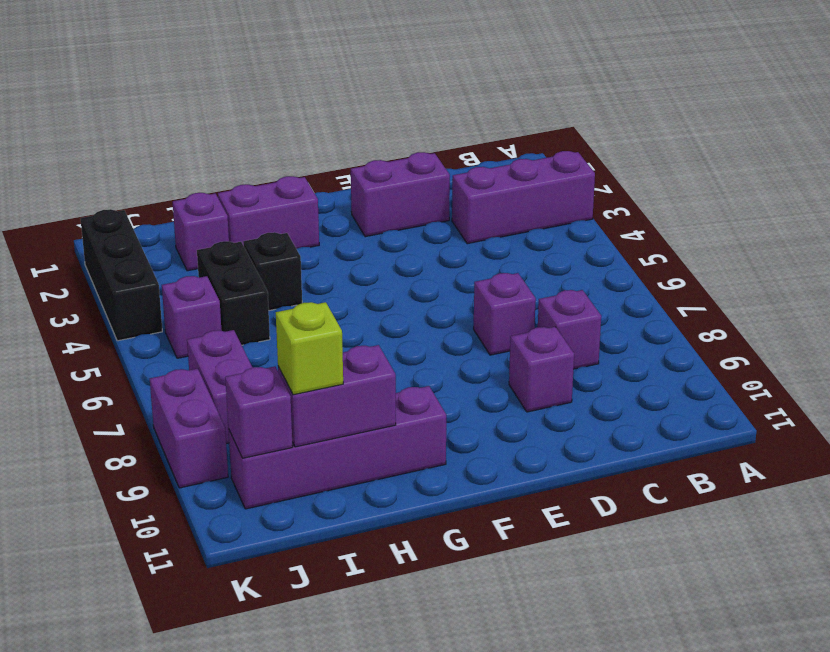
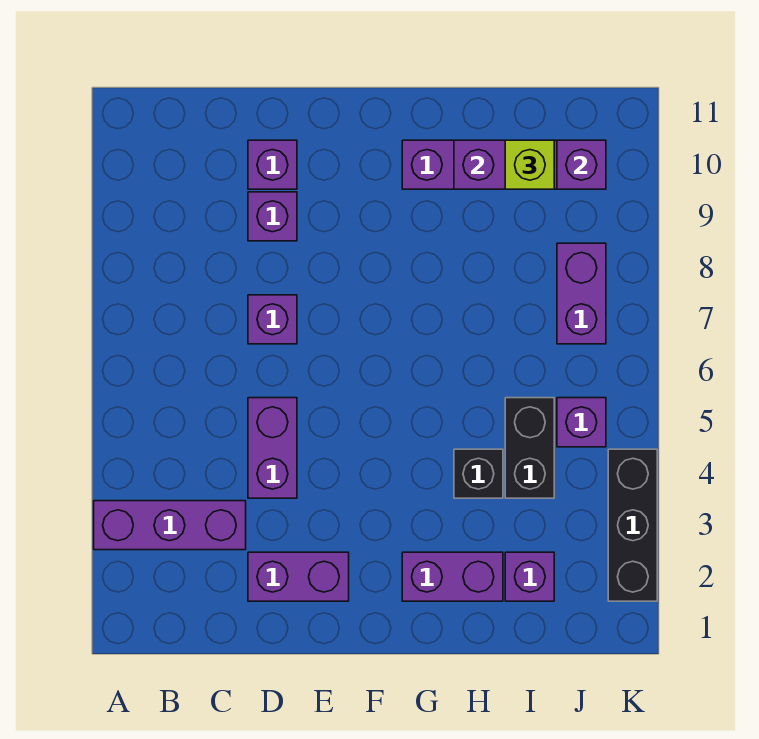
purple brick C8 level 1 -> purple brick D10 level 1
purple brick K8:K9 level 1 -> purple brick D4:D5 level 1

